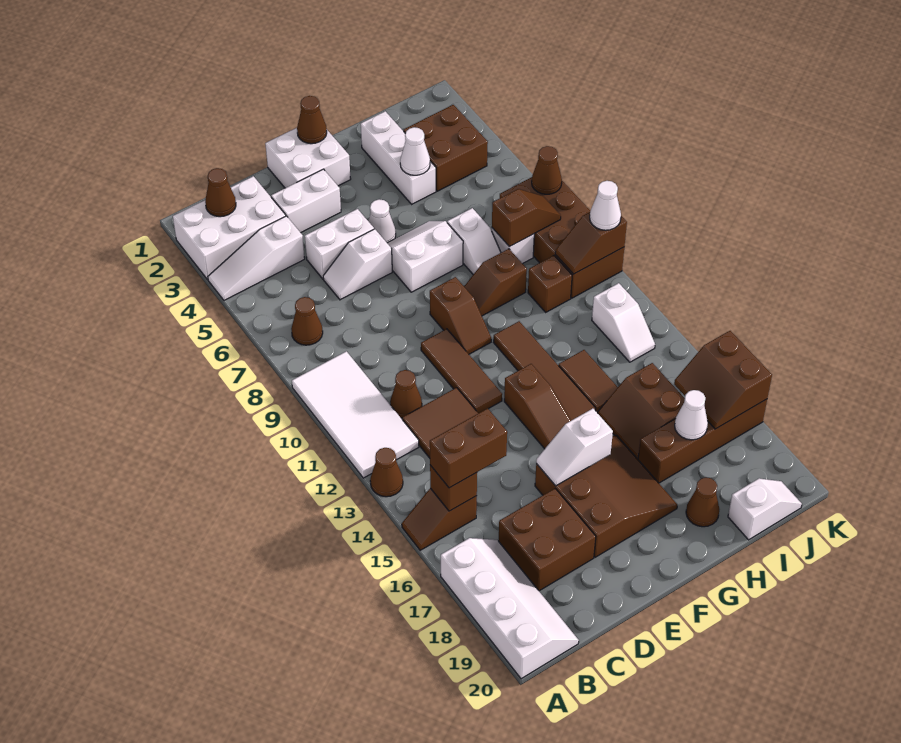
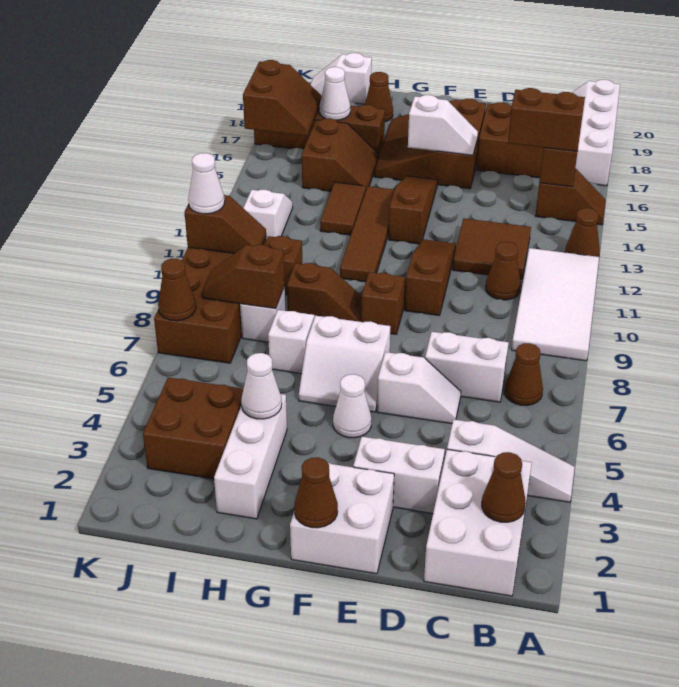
white brick A2:C3 level 1 -> white brick B1:C3 level 1
white brick D5:E5 level 1 -> white brick C7:D7 level 1
brown tile E10:E12 level 1 -> brown slope E10:E12 level 1 top 10

